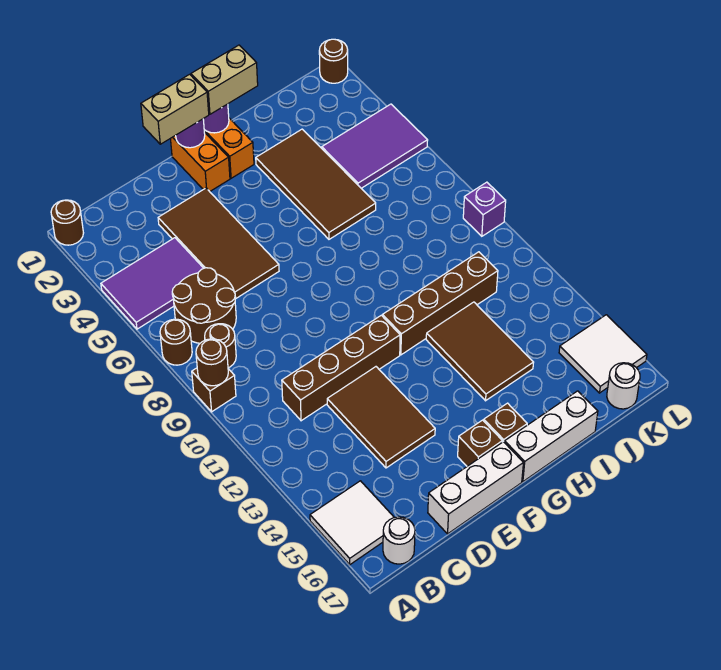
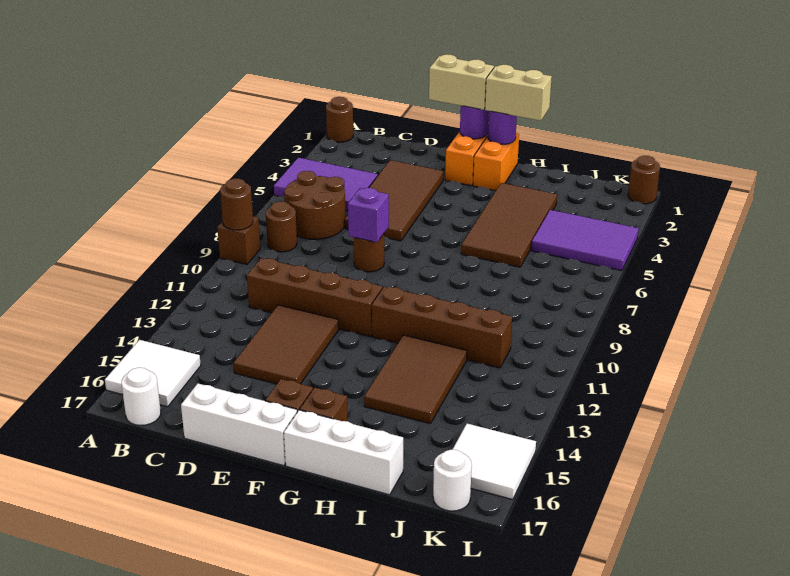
brown round brick A7 level 1 -> brown round brick E8 level 1
purple brick L9 level 1 -> purple brick E8 level 2

